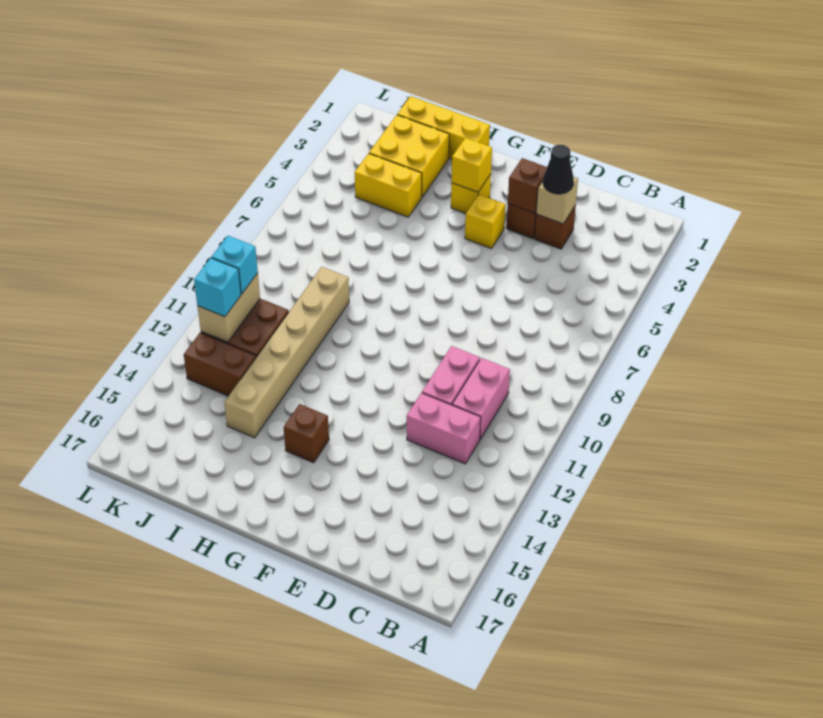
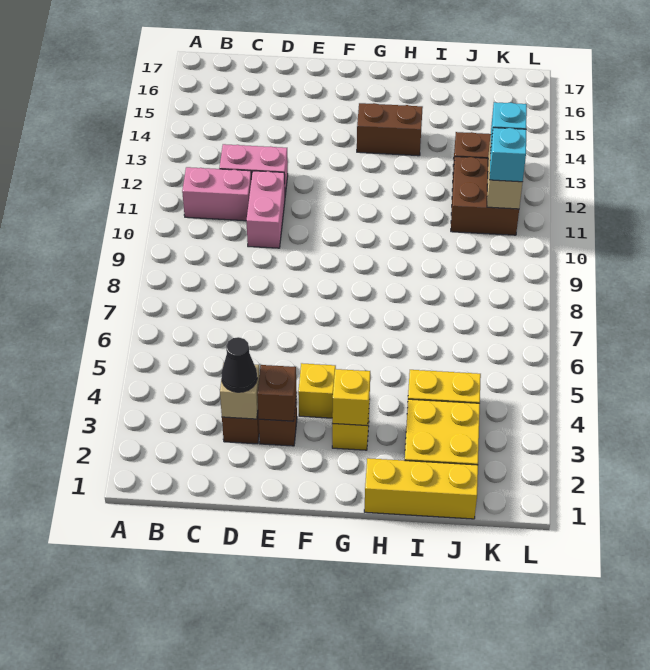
pink brick C10:C11 level 1 -> pink brick B11:C11 level 1
brown brick G14 level 1 -> brown brick G14:H14 level 1
tan brick I9:I14 level 1 -> none

